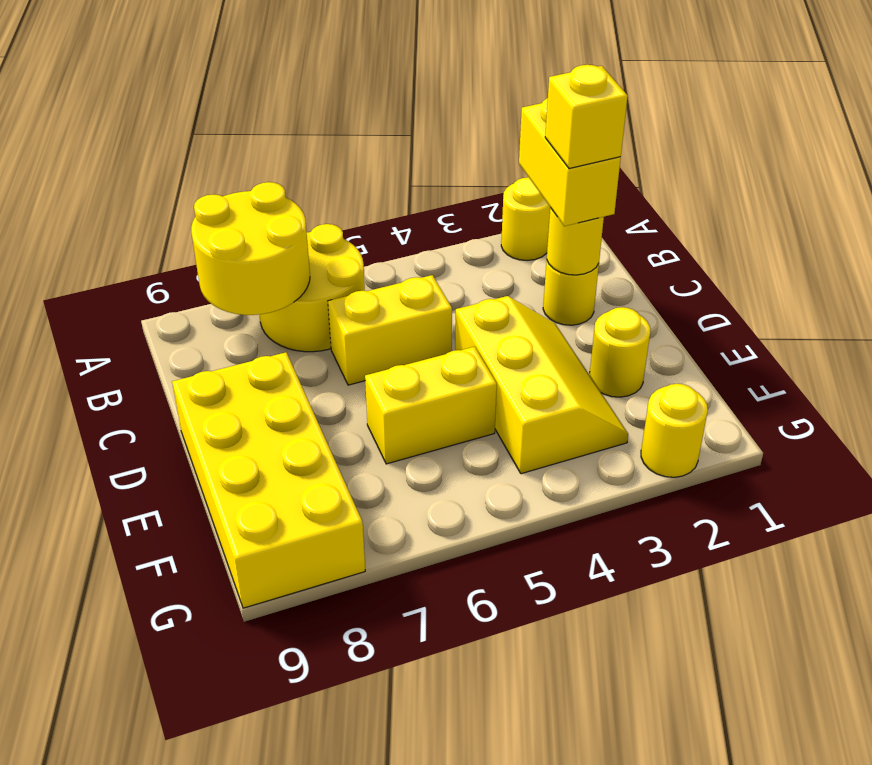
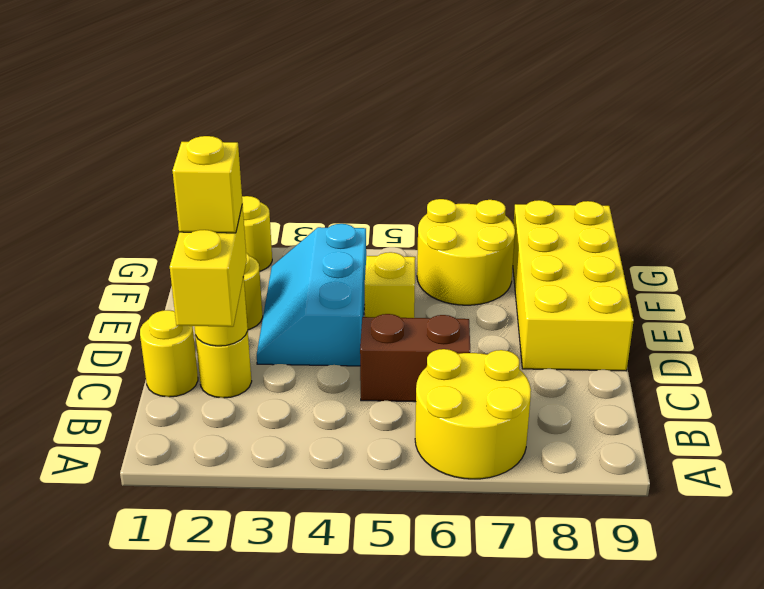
yellow round brick A2 level 1 -> yellow round brick C1 level 1
yellow round brick A7:B8 level 2 -> yellow round brick F6:G7 level 1
yellow brick C5:C6 level 1 -> brown brick C5:C6 level 1
yellow slope D3:F4 level 1 top 4 -> cyan slope D3:F4 level 1 top 4
yellow brick E5:E6 level 1 -> yellow brick E5 level 1

